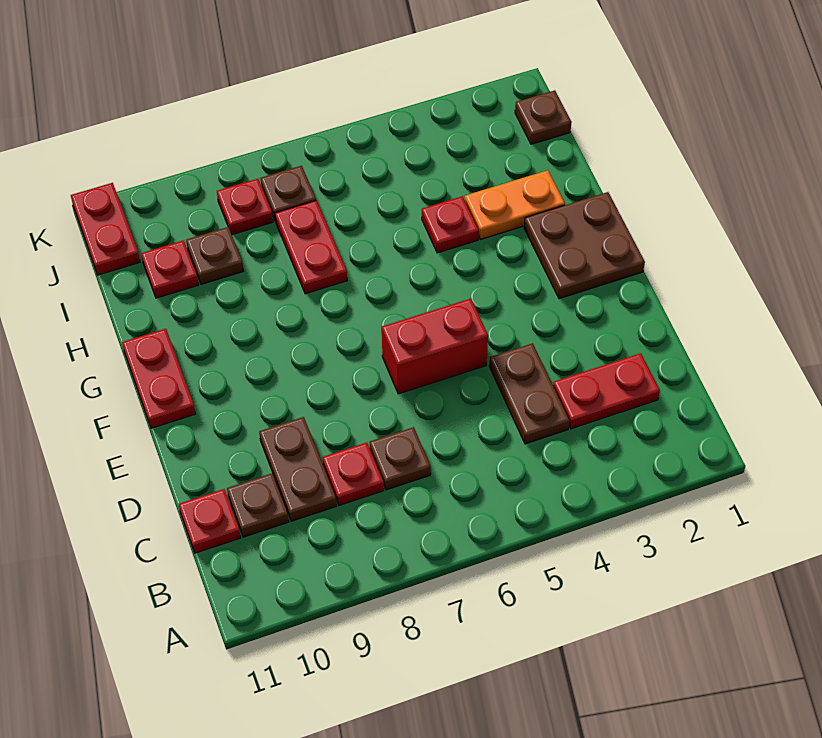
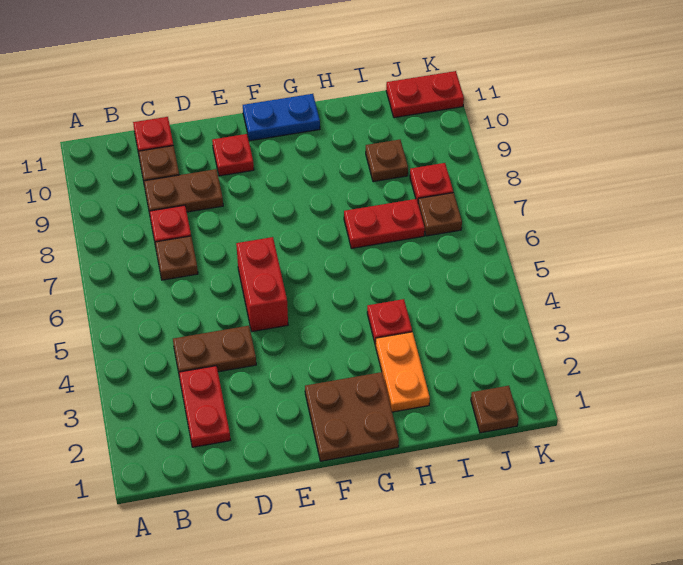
red plate F11:G11 level 1 -> blue plate F11:G11 level 1
red plate I10 level 1 -> red plate E10 level 1

